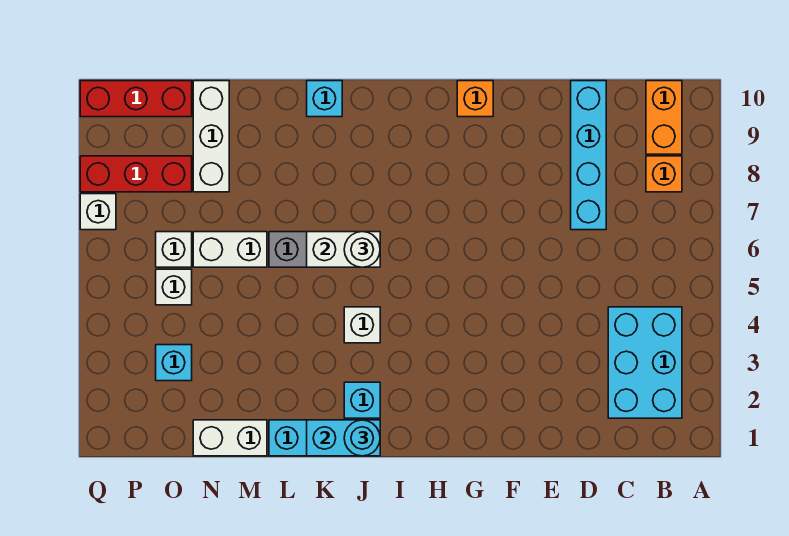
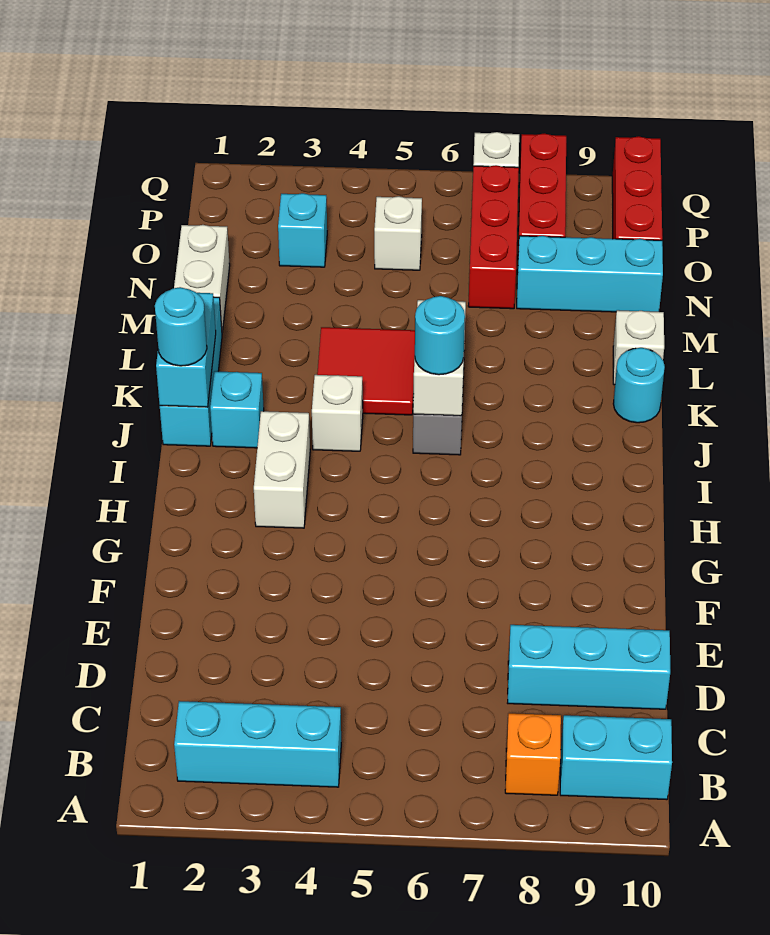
cyan brick B2:C4 level 1 -> cyan brick B2:B4 level 1
orange brick B9:B10 level 1 -> cyan brick B9:B10 level 1
cyan brick D7:D10 level 1 -> cyan brick D8:D10 level 1
orange brick G10 level 1 -> none
white round brick J6 level 3 -> cyan round brick J6 level 3
none -> red tile K4:L5 level 1
cyan brick K10 level 1 -> cyan round brick K10 level 1
white brick M6:N6 level 1 -> white brick H3:I3 level 1
none -> red brick N7:P7 level 1
white brick N8:N10 level 1 -> cyan brick N8:N10 level 1
white brick O6 level 1 -> white brick L10 level 1

